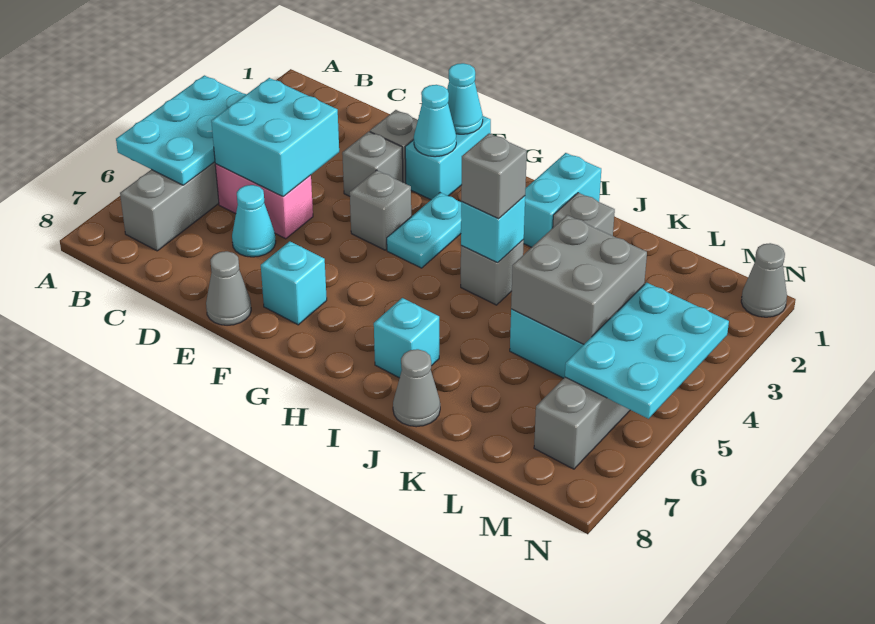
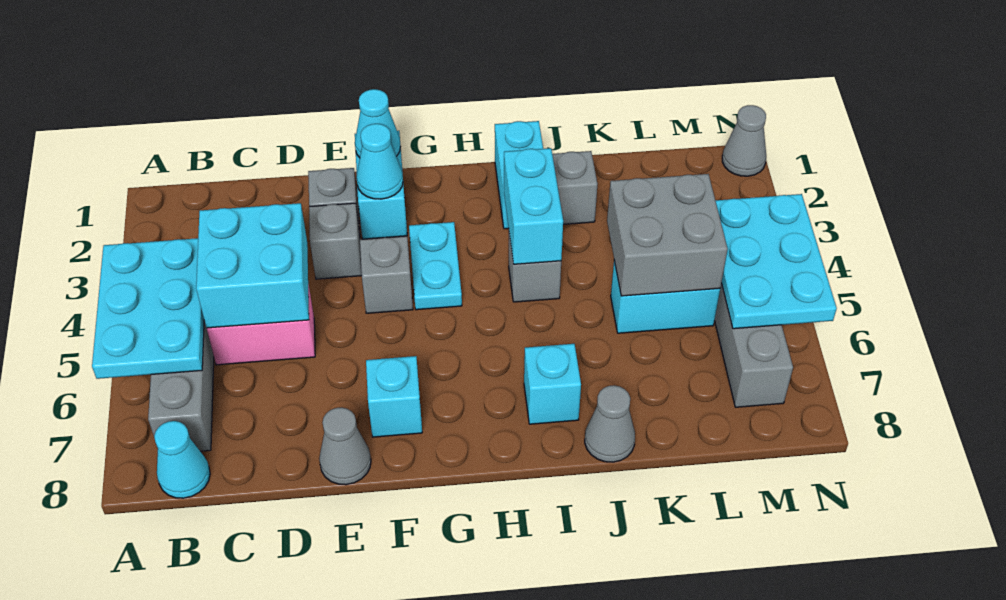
cyan cone D6 level 1 -> cyan cone B8 level 1
cyan brick I4 level 2 -> cyan brick I3:I4 level 2
grey brick I4 level 3 -> none

